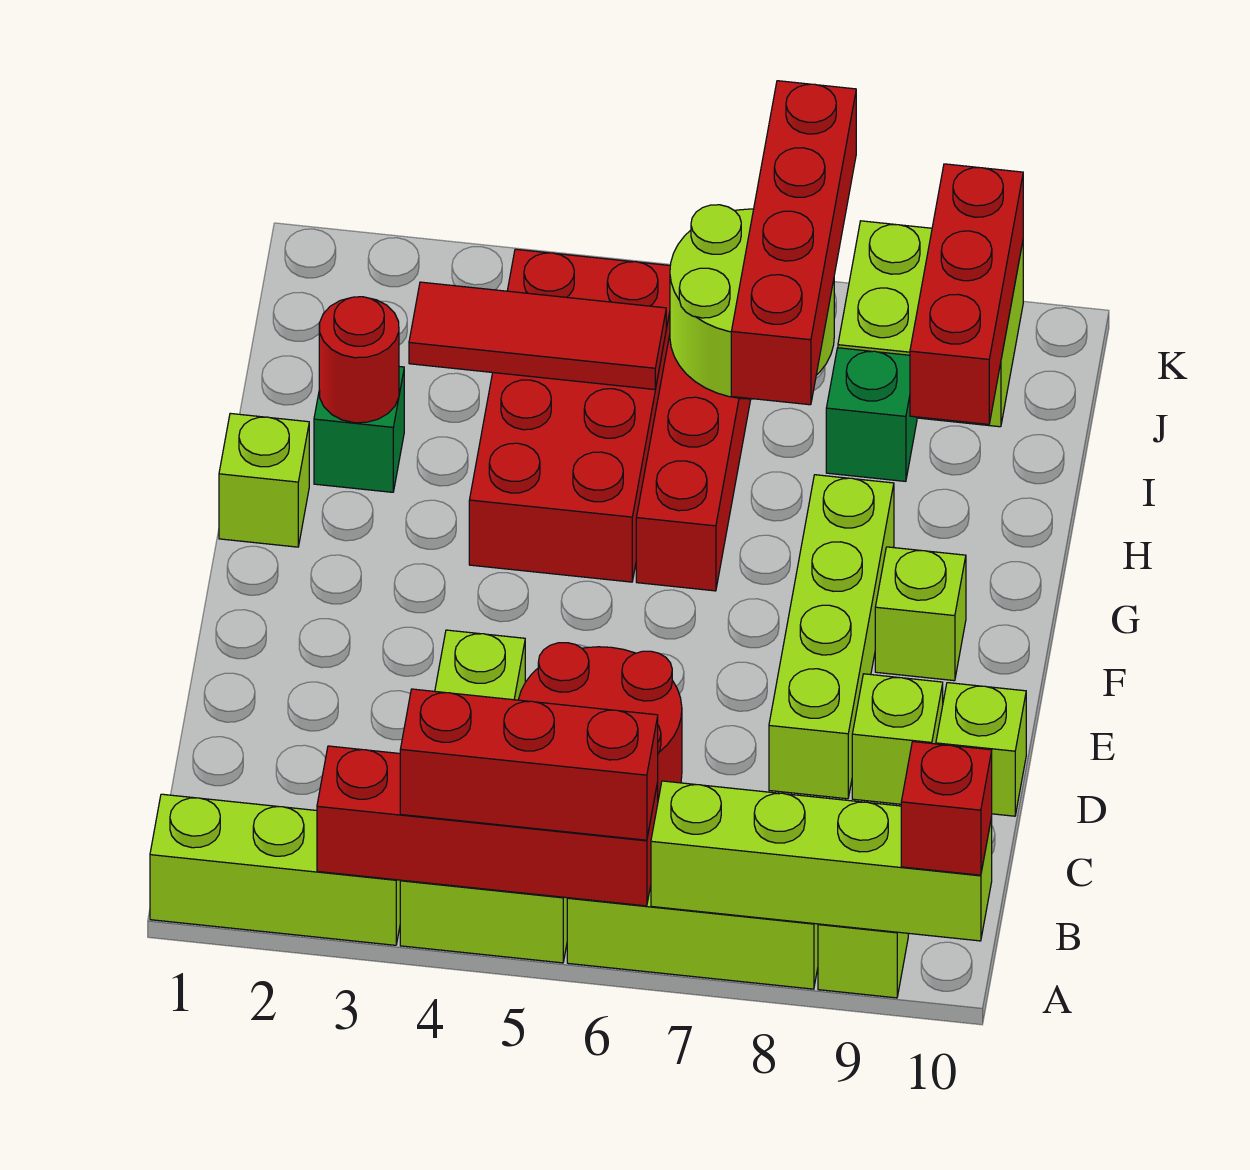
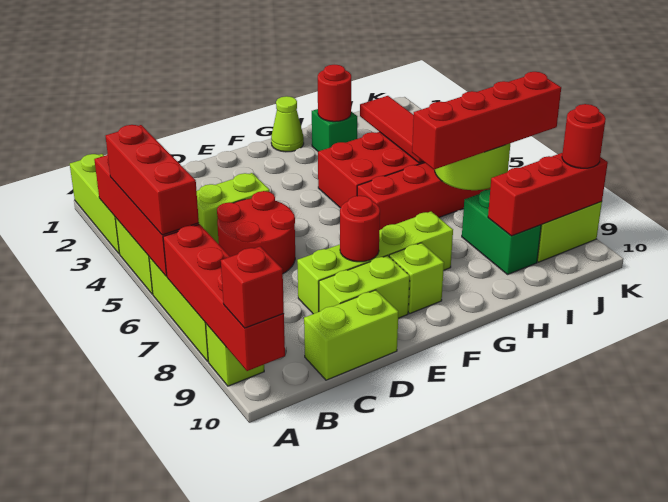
lime brick A7:A10 level 2 -> red brick A7:A10 level 2
lime brick D9 level 1 -> lime brick D9:E9 level 1
lime brick D10 level 1 -> lime brick C10:D10 level 1
none -> red round brick E8 level 2
lime brick G1 level 1 -> lime cone G1 level 1
green brick I8 level 1 -> green brick I8:I9 level 1
none -> red round brick K9 level 3

